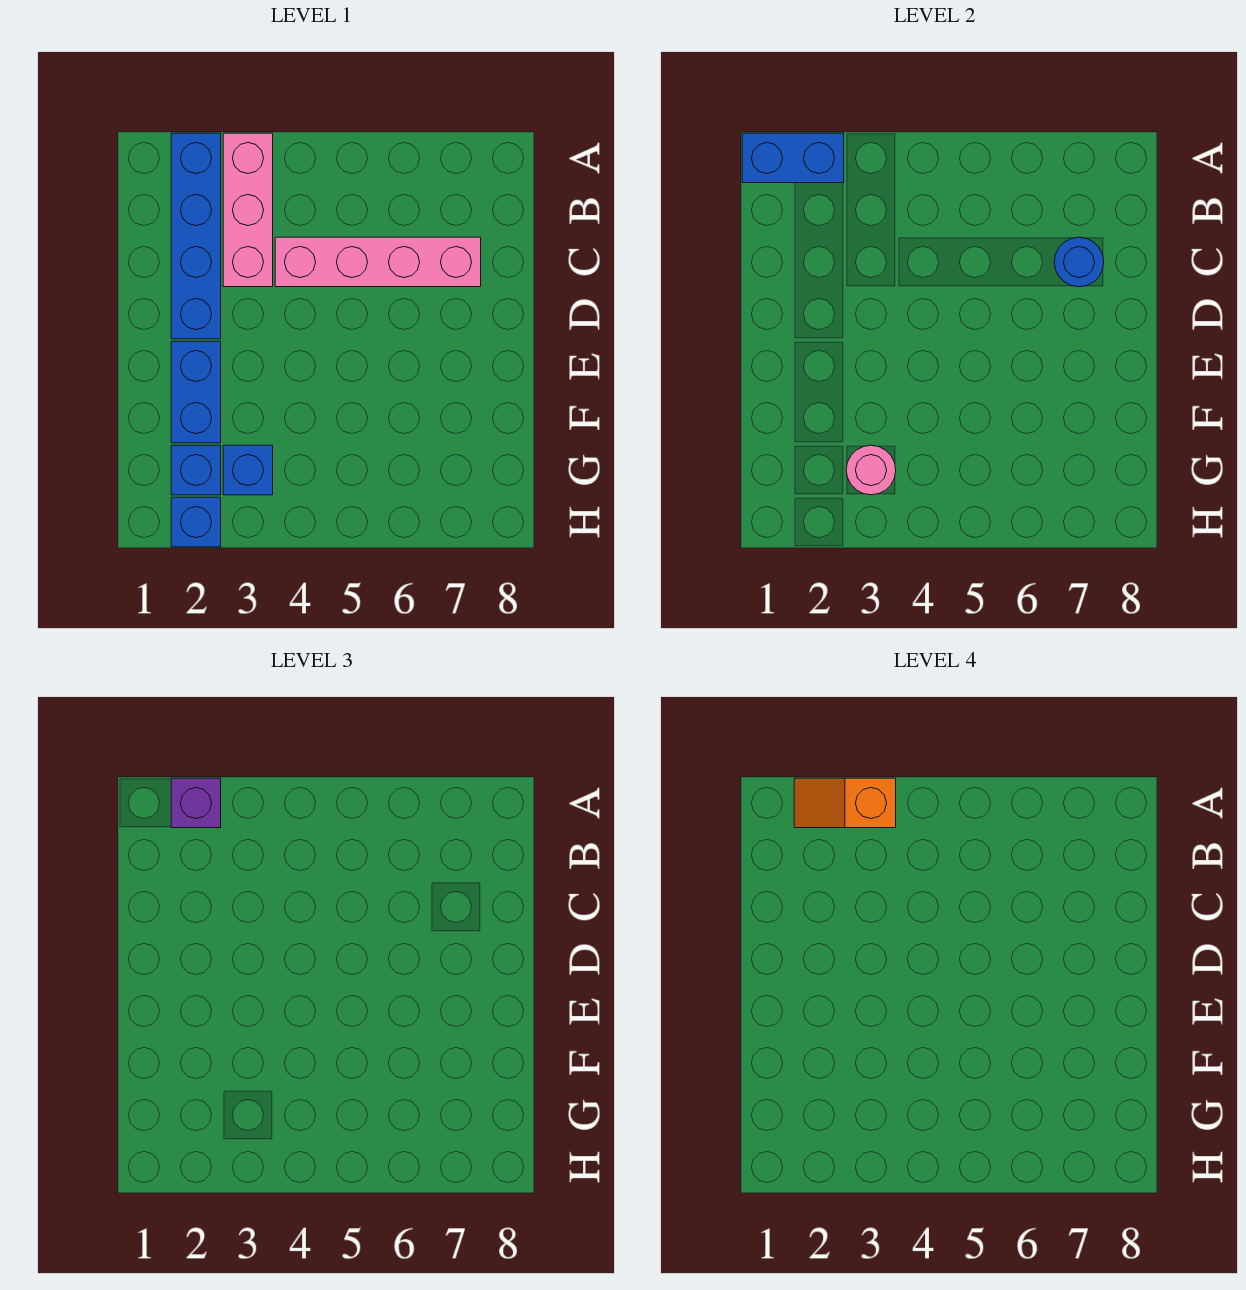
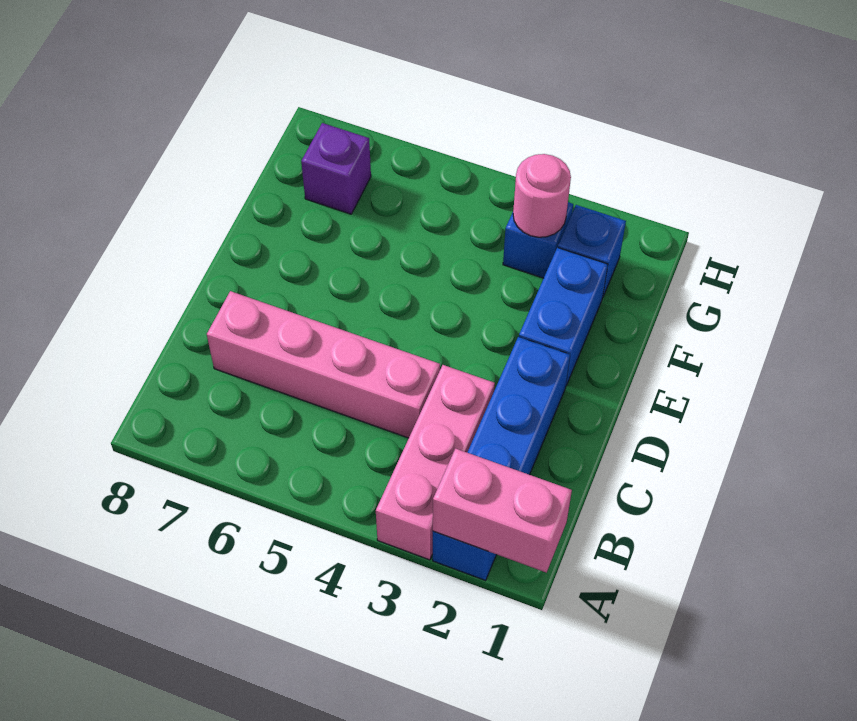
blue brick A1:A2 level 2 -> pink brick A1:A2 level 2
purple brick A2 level 3 -> purple brick G7 level 1
orange slope A2:A3 level 4 top 3 -> none
blue round brick C7 level 2 -> none
blue brick H2 level 1 -> none

